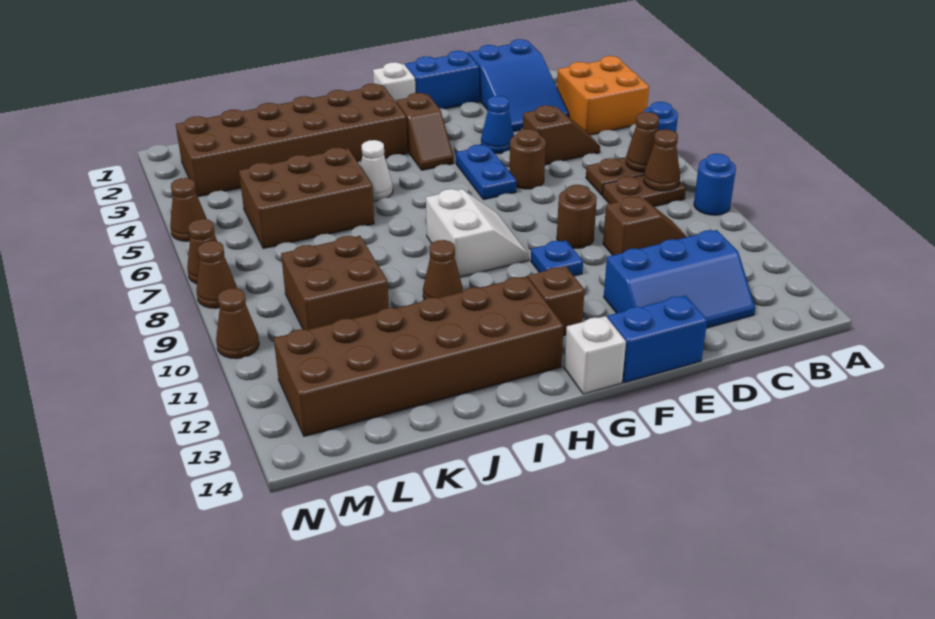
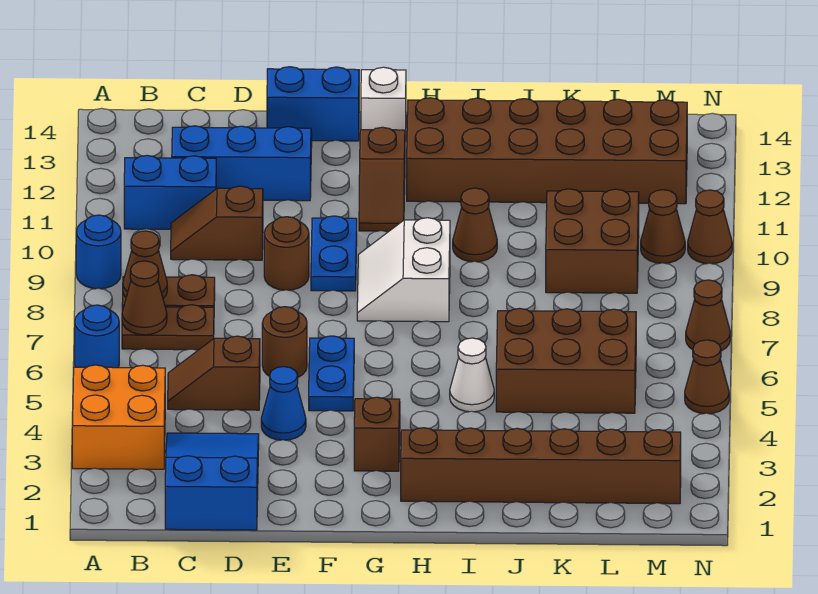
blue brick E1:F1 level 1 -> blue brick B11:C11 level 1
blue plate F10 level 1 -> blue plate F9:F10 level 1
white brick G1 level 1 -> none
brown brick H2:M3 level 1 -> brown brick H2:M2 level 1
brown cone N8 level 1 -> brown cone M10 level 1

